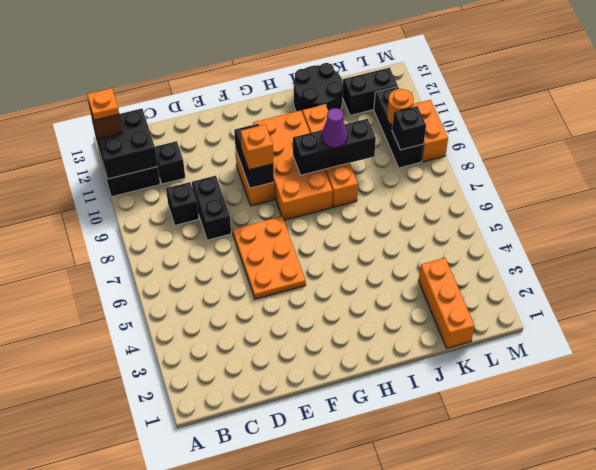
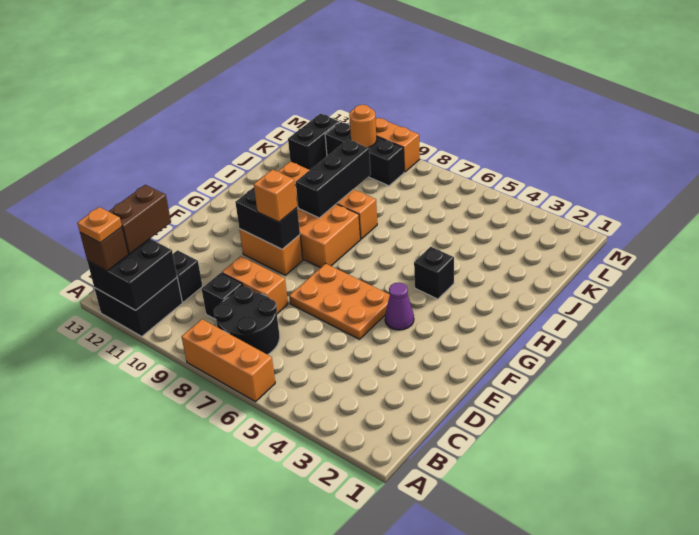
none -> brown brick B12:C12 level 3
black brick D8:D9 level 1 -> orange brick D8:D9 level 1
purple cone I9 level 3 -> purple cone F4 level 1
black round brick I12:J13 level 1 -> black round brick B7:C8 level 1
orange brick K1:K3 level 1 -> orange brick A6:A8 level 1
black brick L9 level 2 -> black brick H4 level 1

